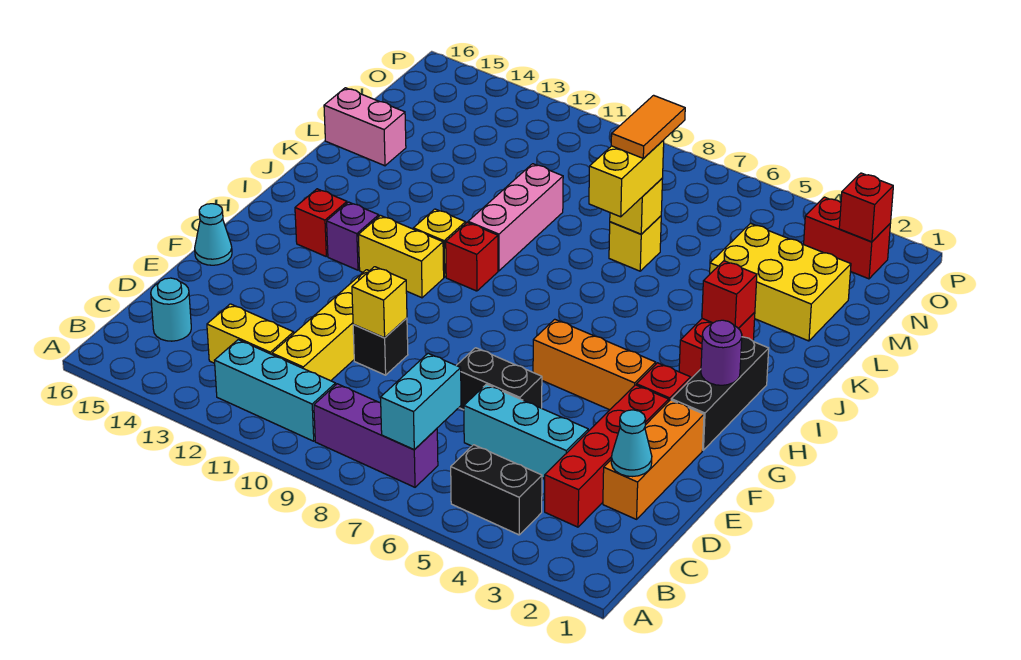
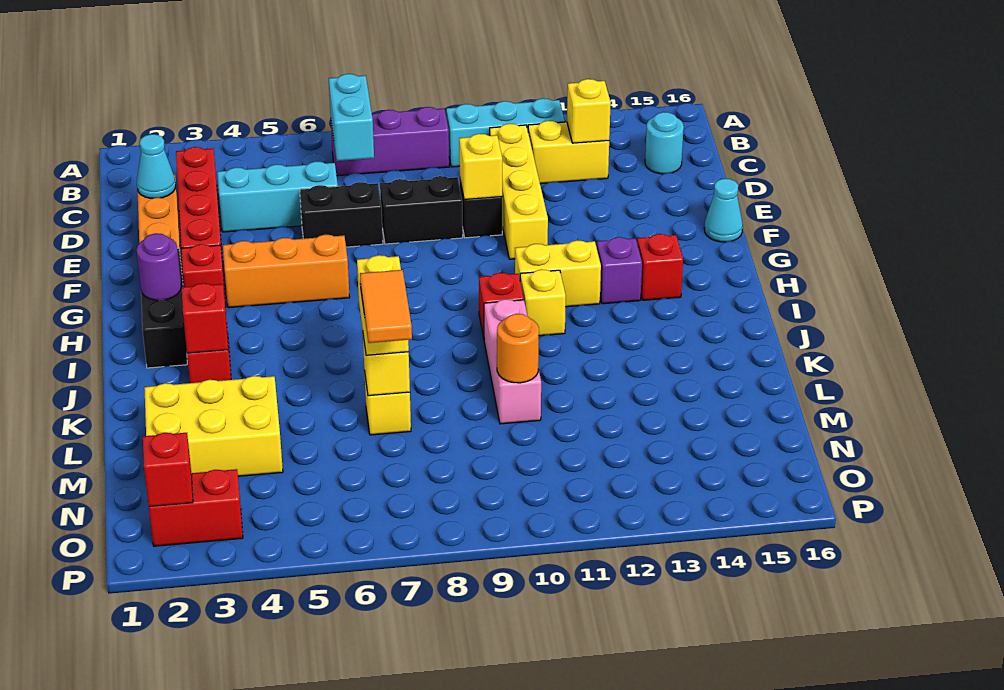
black brick B4:B5 level 1 -> black brick E8:E9 level 1
none -> yellow brick C13 level 2
none -> orange round brick L10 level 2
pink brick L15:L16 level 1 -> none

